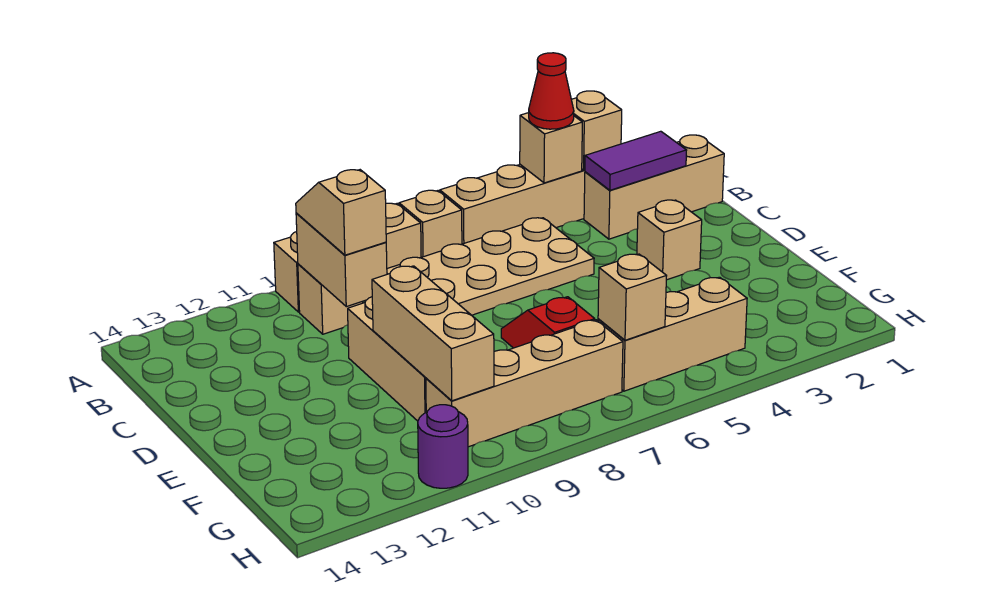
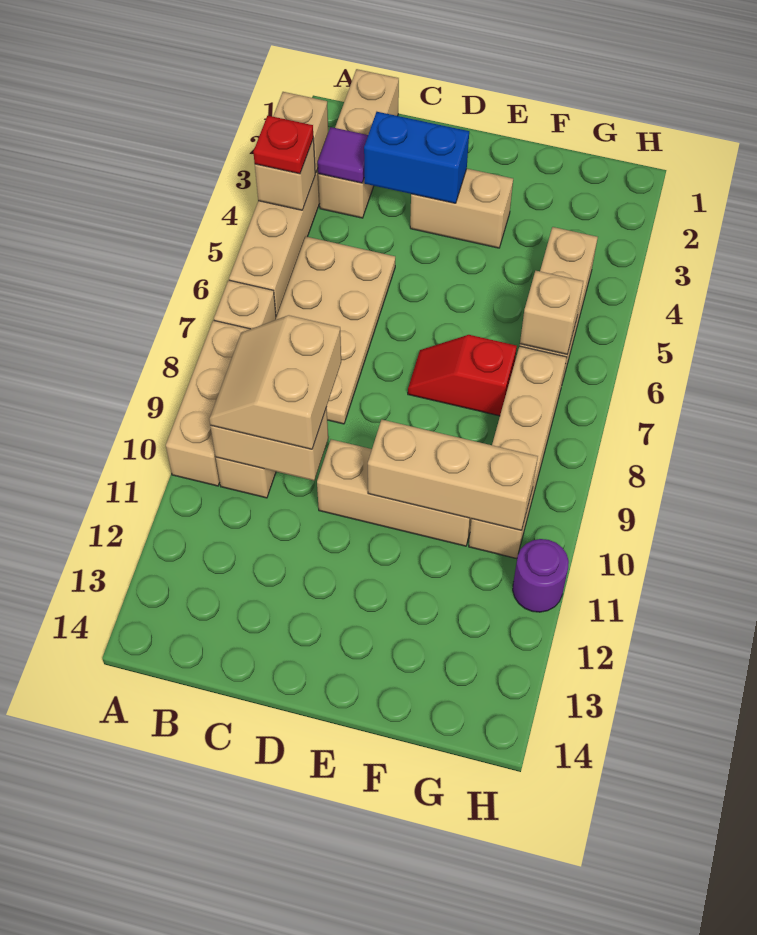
red cone A4 level 3 -> red plate A4 level 3
purple tile B2:B3 level 2 -> purple tile B3 level 2
tan slope B10:C10 level 3 top C -> tan slope B9:C10 level 3 top C
none -> blue brick C3:D3 level 2
tan brick D3 level 1 -> tan brick D3:E3 level 1

